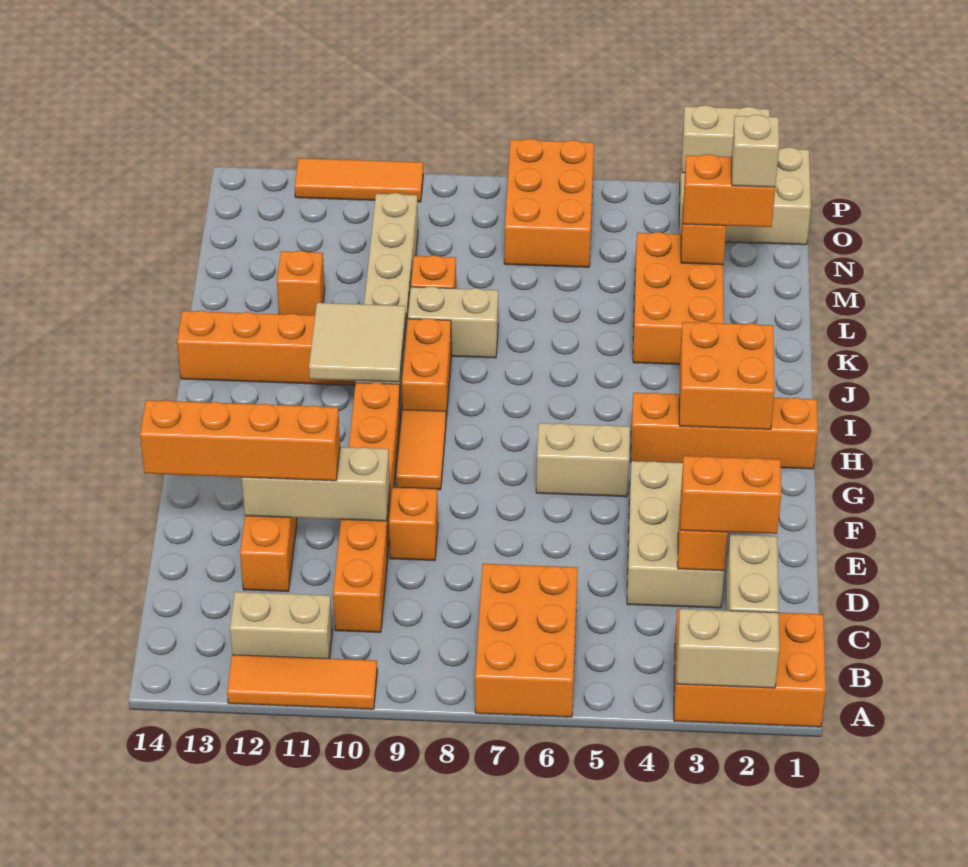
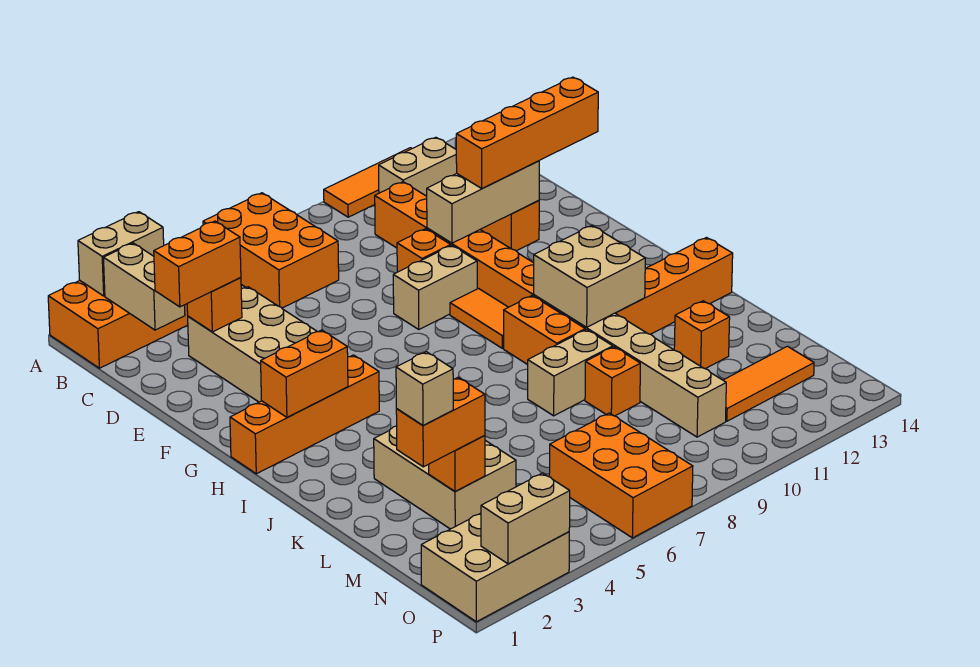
tan brick G5:G6 level 1 -> tan brick F8:F9 level 1
orange brick H2:I3 level 2 -> orange brick H2:H3 level 2
tan tile I10:J11 level 2 -> tan brick I10:J11 level 2
orange brick K3:M4 level 1 -> tan brick K3:M4 level 1
orange tile P10:P12 level 1 -> orange tile N11:N13 level 1

